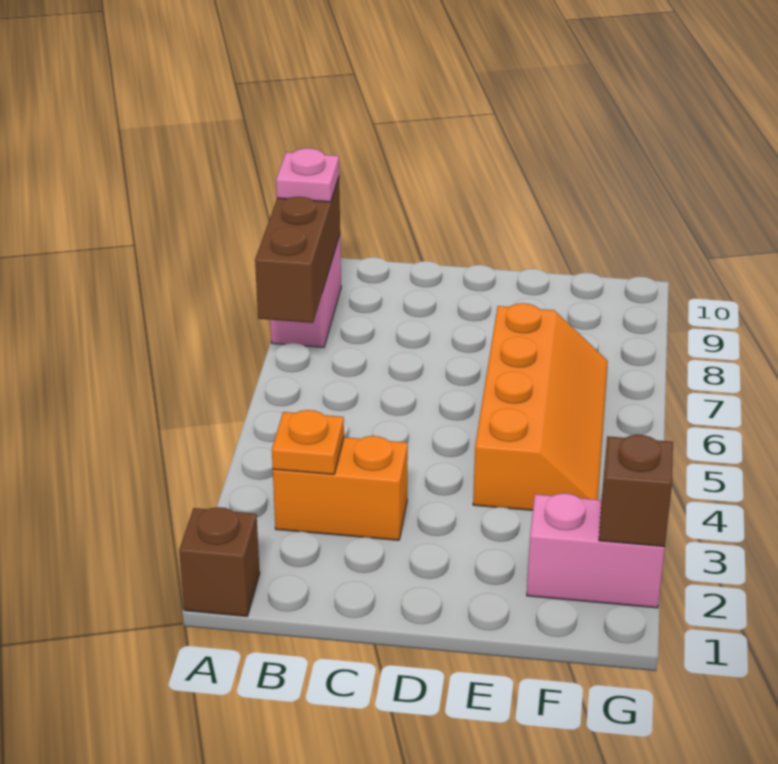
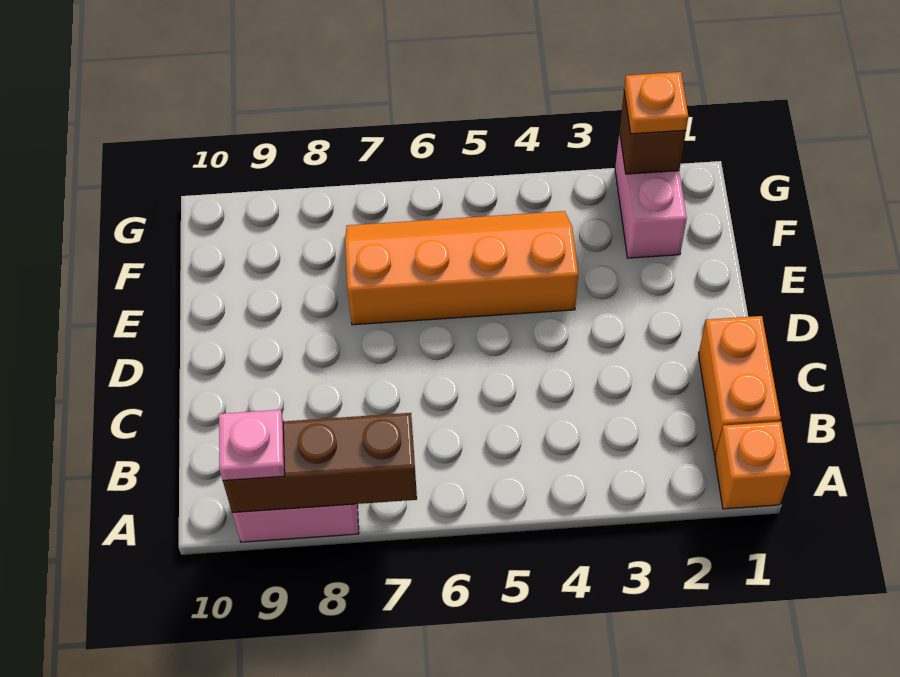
brown brick A1 level 1 -> orange brick A1 level 1
orange brick B3:C3 level 1 -> orange brick B1:C1 level 1
orange plate B3 level 2 -> orange plate G2 level 3

